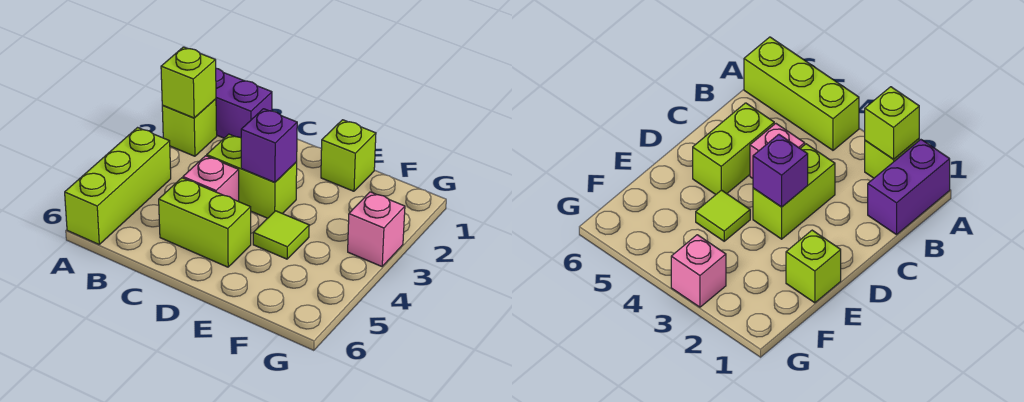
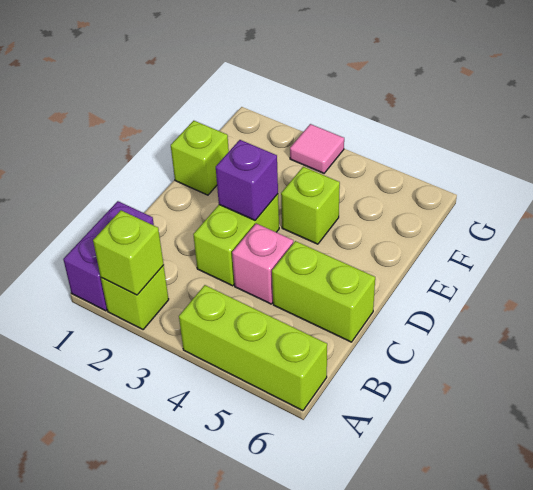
lime brick C5:D5 level 1 -> lime brick C5:C6 level 1
lime tile E4 level 1 -> lime brick E4 level 1
pink brick G3 level 1 -> pink tile G3 level 1

